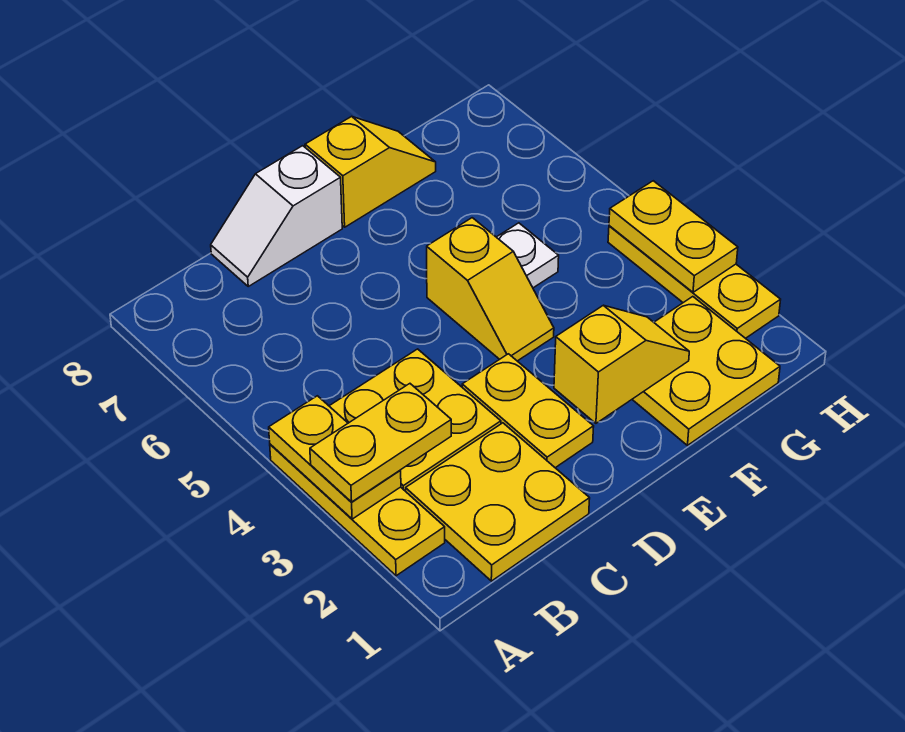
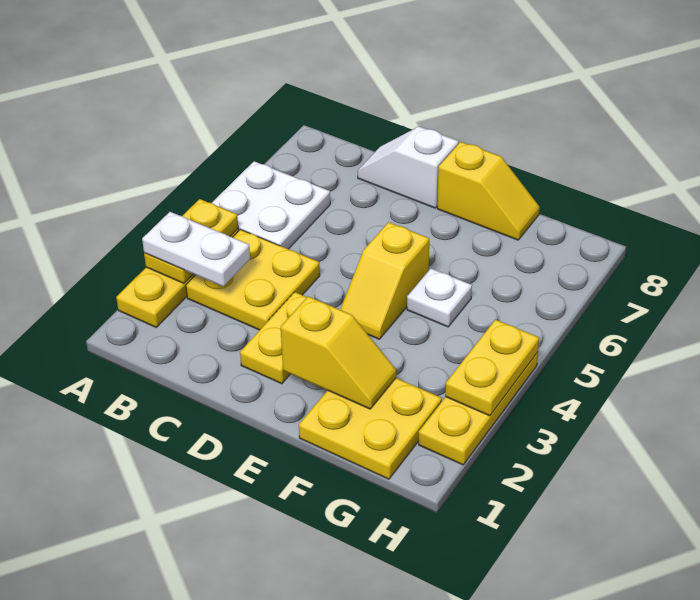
yellow plate A3:B3 level 3 -> white plate A3:B3 level 3
none -> white plate A5:B6 level 1
yellow plate B1:C2 level 1 -> none

